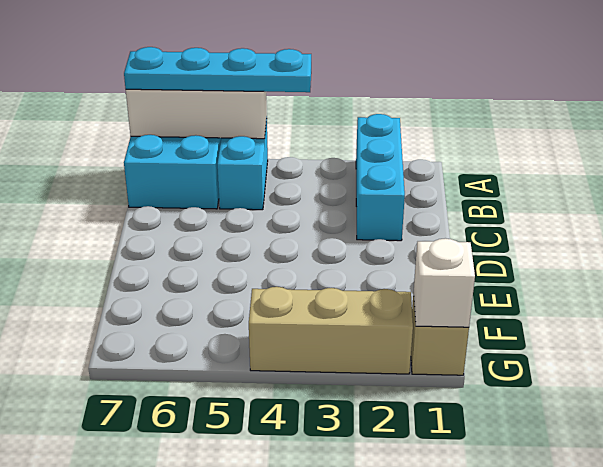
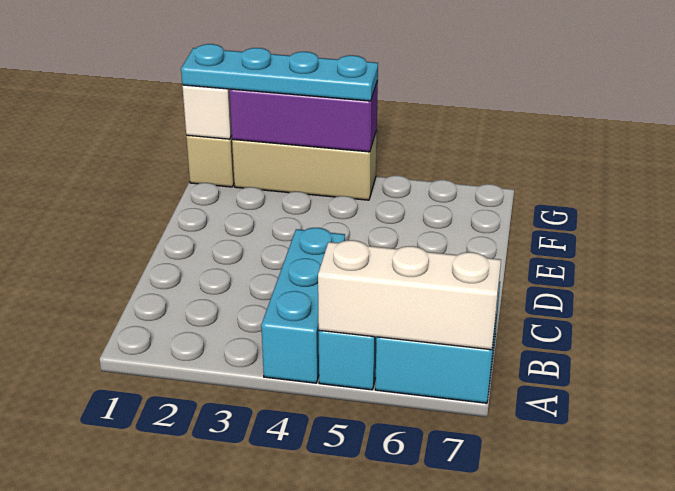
cyan brick A2:C2 level 1 -> cyan brick A4:C4 level 1
cyan plate A4:A7 level 3 -> cyan plate G1:G4 level 3
none -> purple brick G2:G4 level 2

